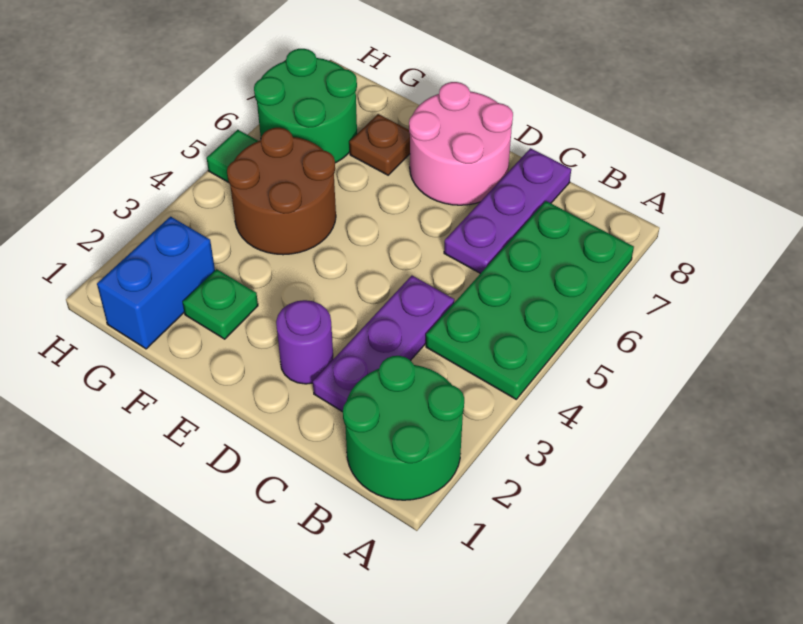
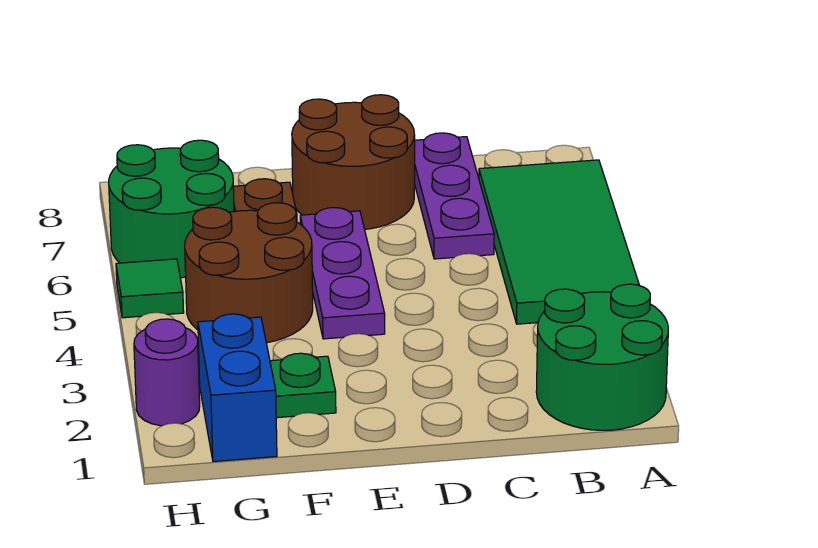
green plate A4:B7 level 1 -> green tile A4:B7 level 1
purple plate C2:C4 level 1 -> purple plate E4:E6 level 1
purple round brick D2 level 1 -> purple round brick H2 level 1
pink round brick D7:E8 level 1 -> brown round brick D7:E8 level 1

